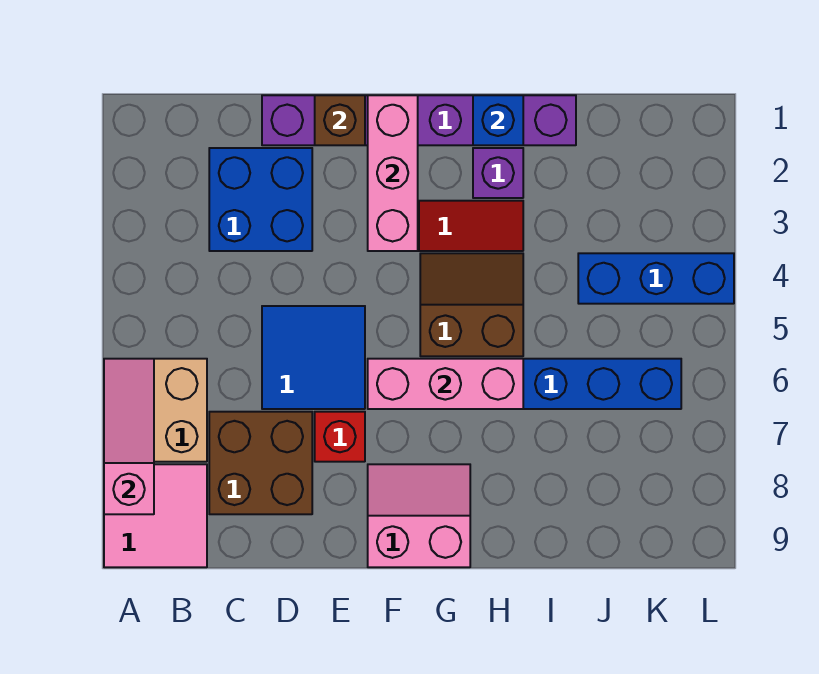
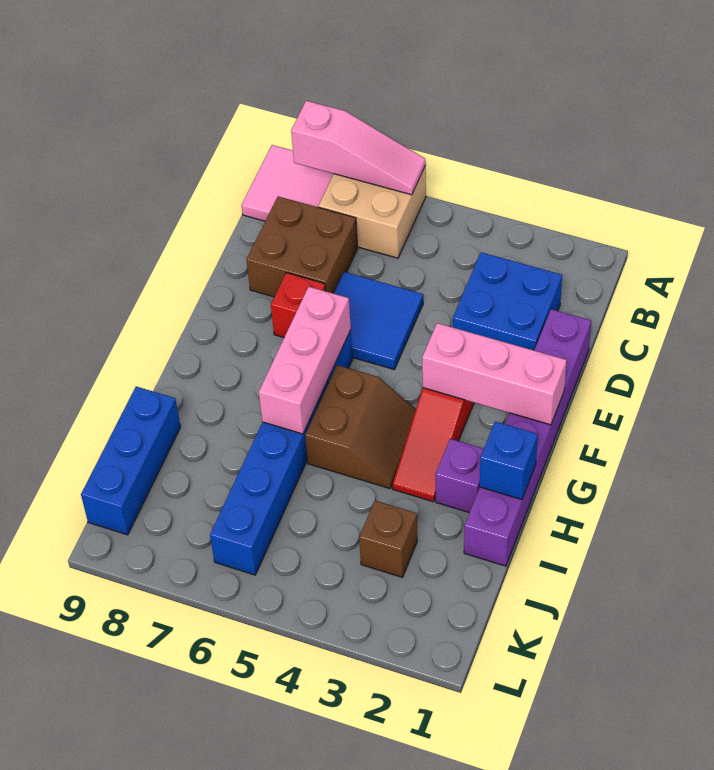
brown brick E1 level 2 -> brown brick J3 level 1
pink slope F8:G9 level 1 top 9 -> none
blue brick J4:L4 level 1 -> blue brick I9:K9 level 1

